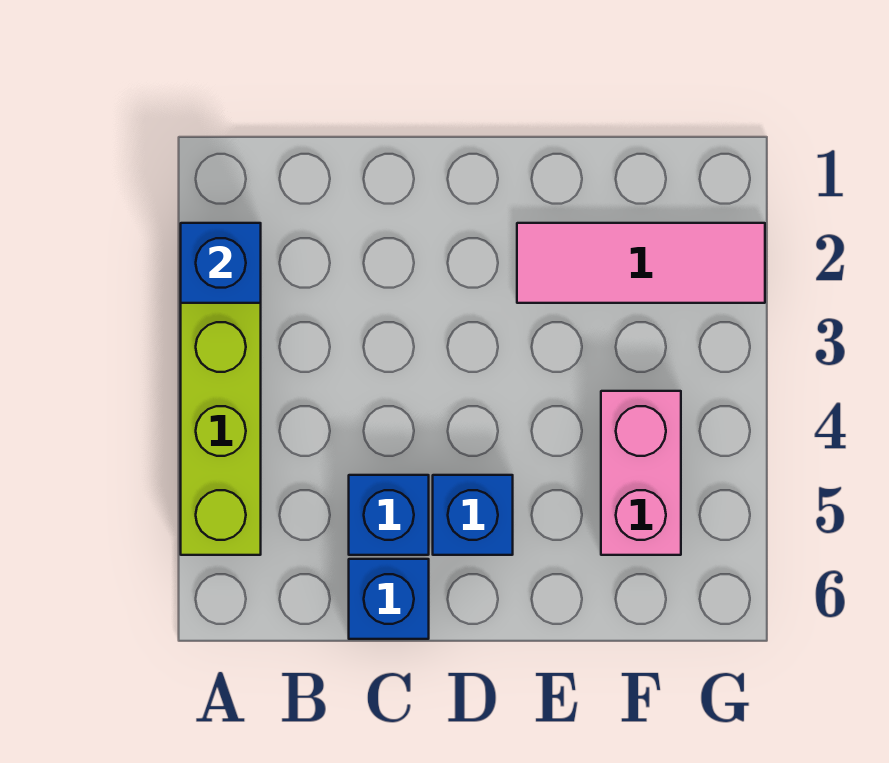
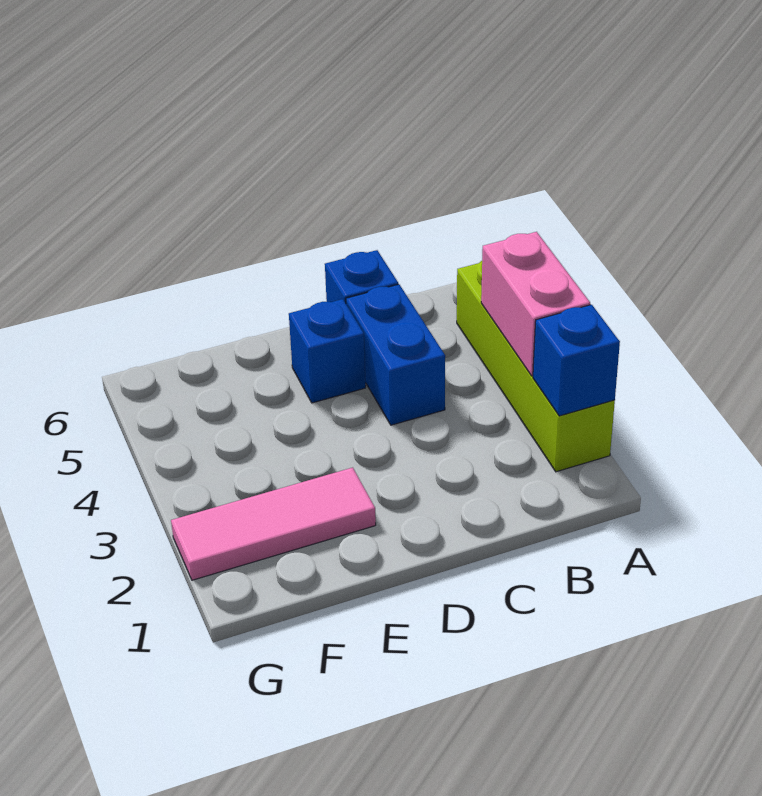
blue brick C5 level 1 -> blue brick C4:C5 level 1
pink brick F4:F5 level 1 -> pink brick A3:A4 level 2

